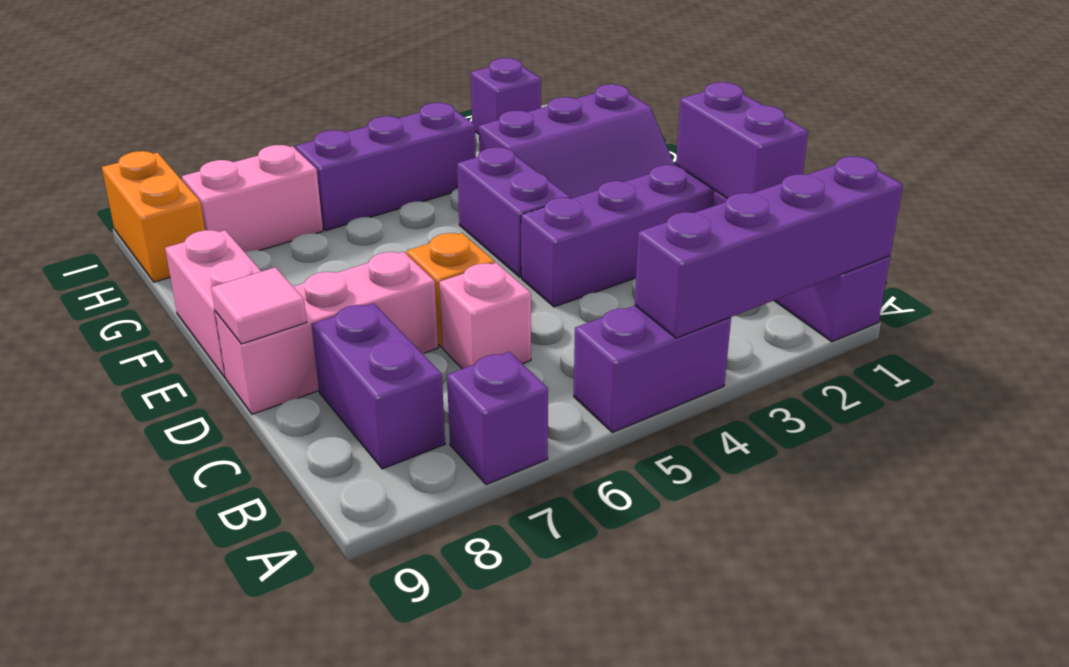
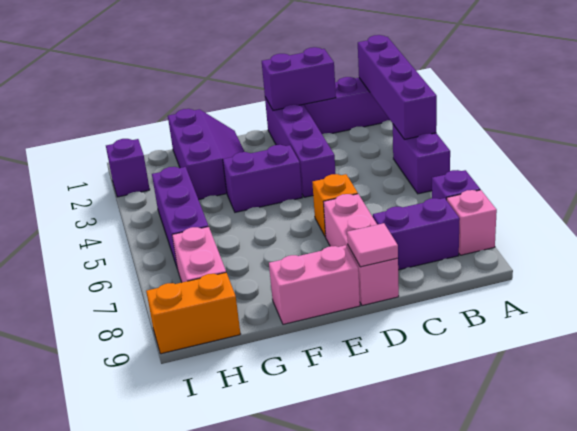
pink brick C6 level 1 -> pink brick A8 level 1

